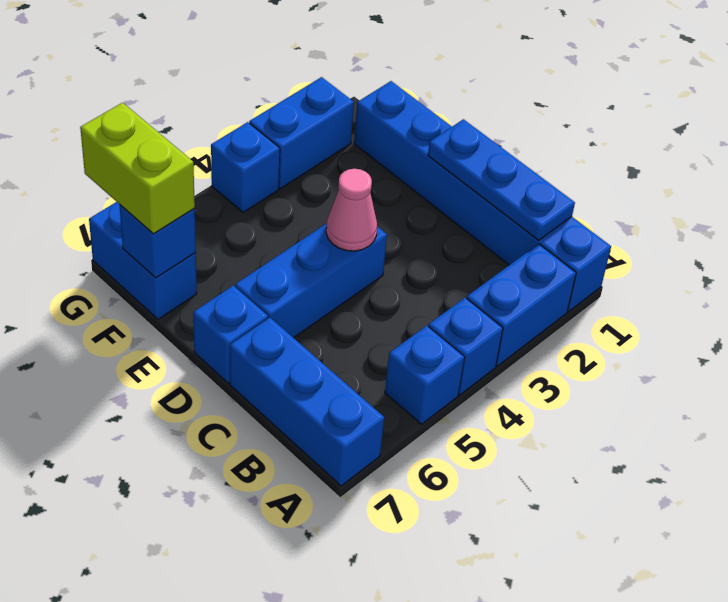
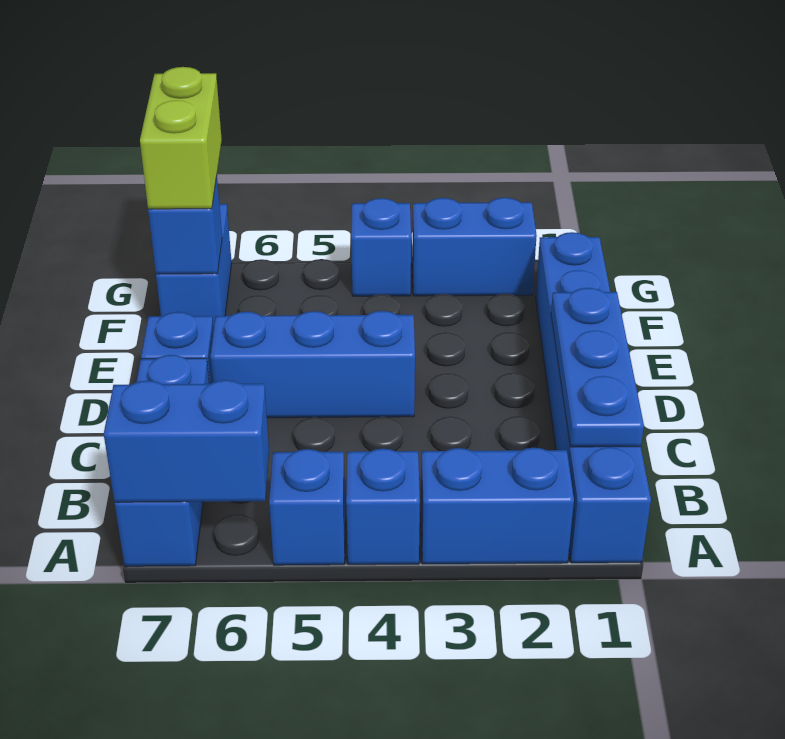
none -> blue brick A6:A7 level 2
pink cone D4 level 2 -> none

